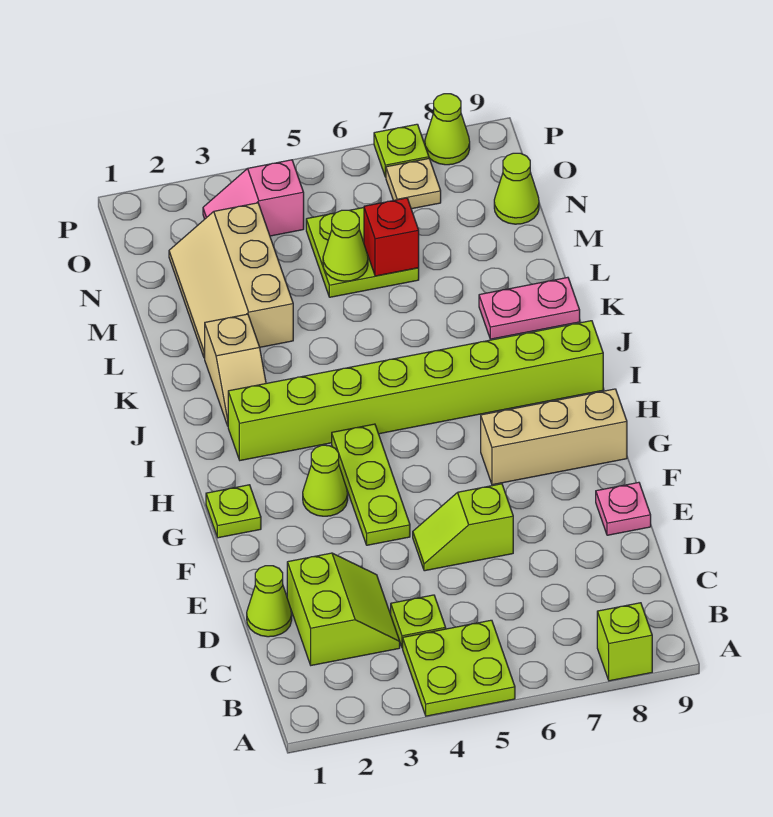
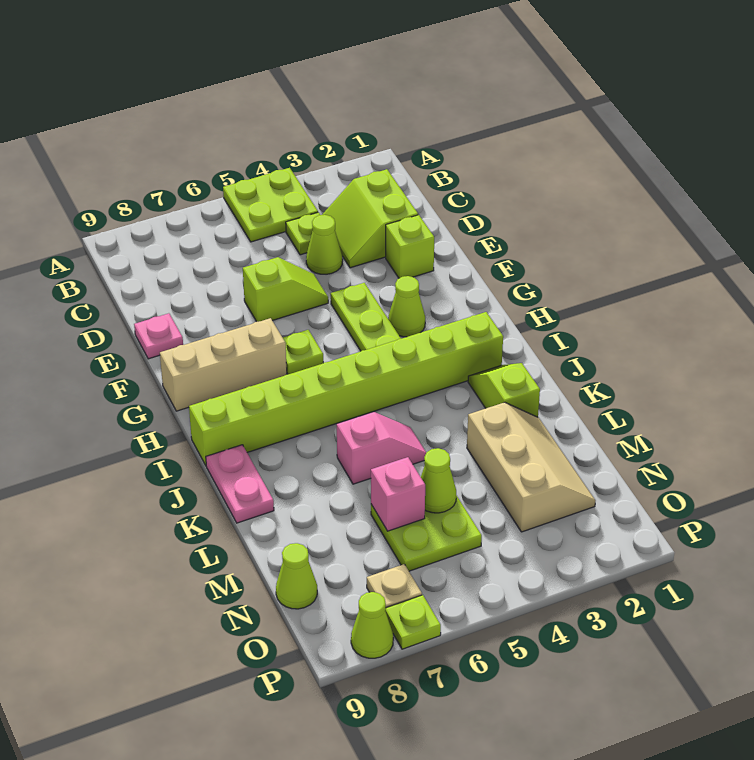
lime brick A8 level 1 -> lime brick E2 level 1
lime cone D1 level 1 -> lime cone D4 level 1
lime plate G1 level 1 -> lime plate G6 level 1
tan slope J2:K2 level 1 top K -> lime slope J2:K2 level 1 top K
pink plate K8:K9 level 1 -> pink plate J9:K9 level 1
red brick M6 level 2 -> pink brick M6 level 2
pink slope O3:O4 level 1 top 4 -> pink slope K5:K6 level 1 top 6

